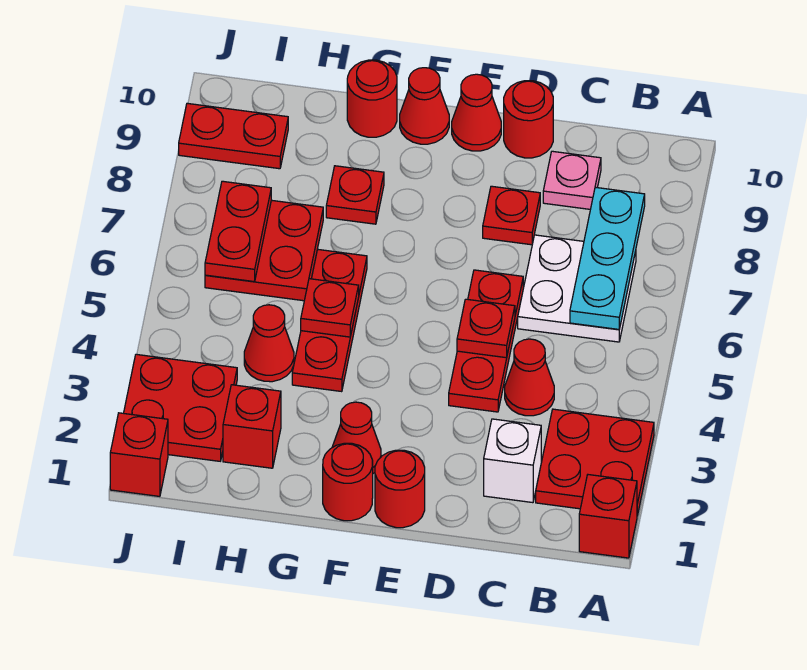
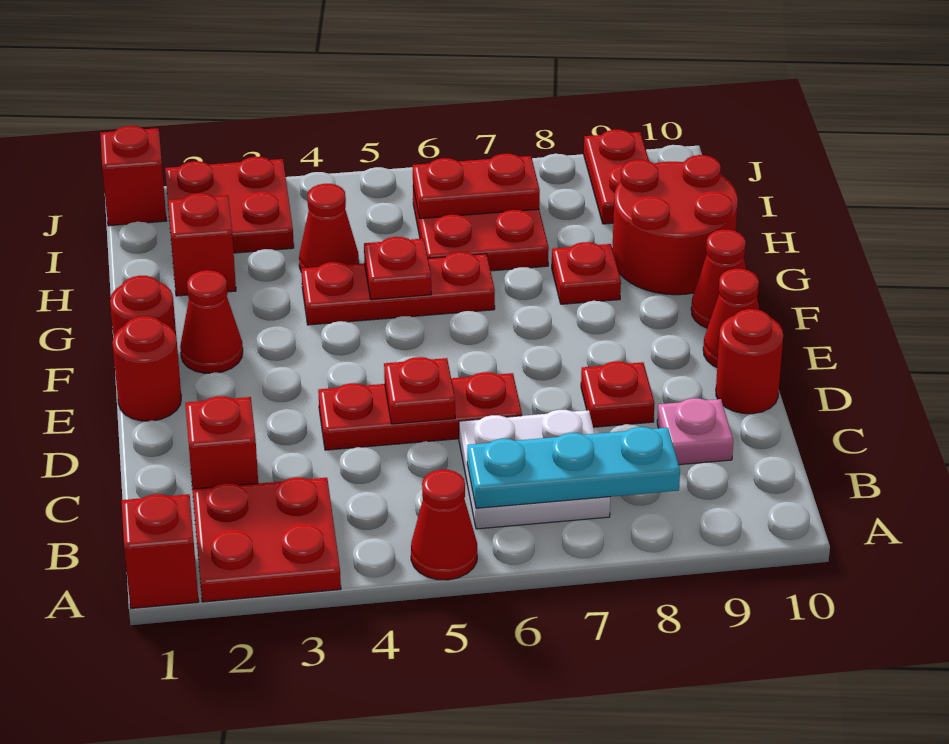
white brick C2 level 1 -> red brick C2 level 1
red cone C4 level 1 -> red cone A5 level 1
red round brick G10 level 1 -> red round brick G9:H10 level 1

